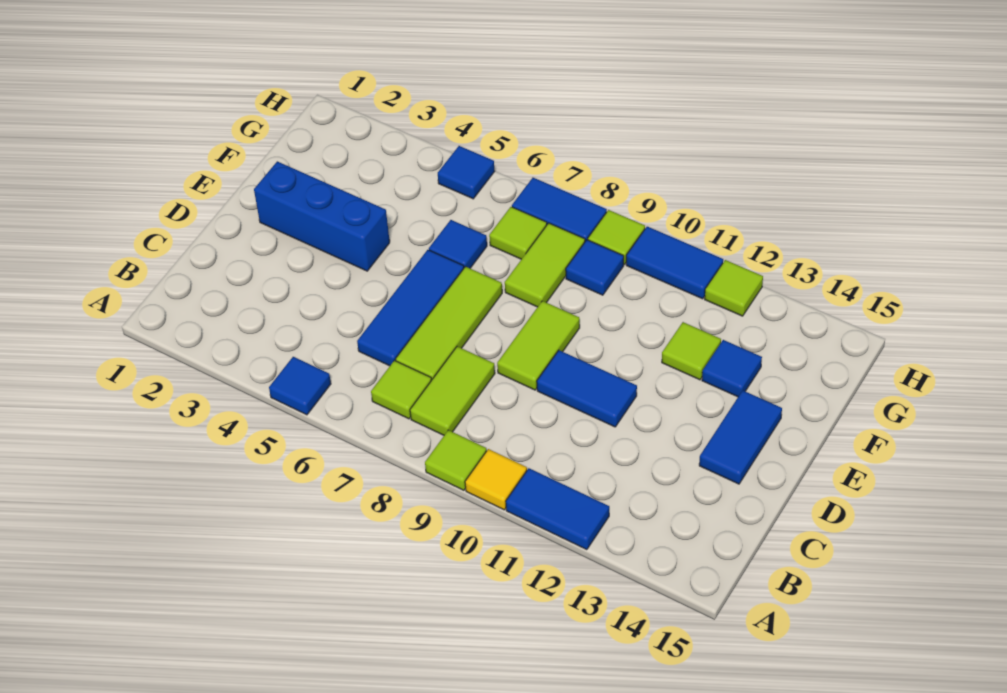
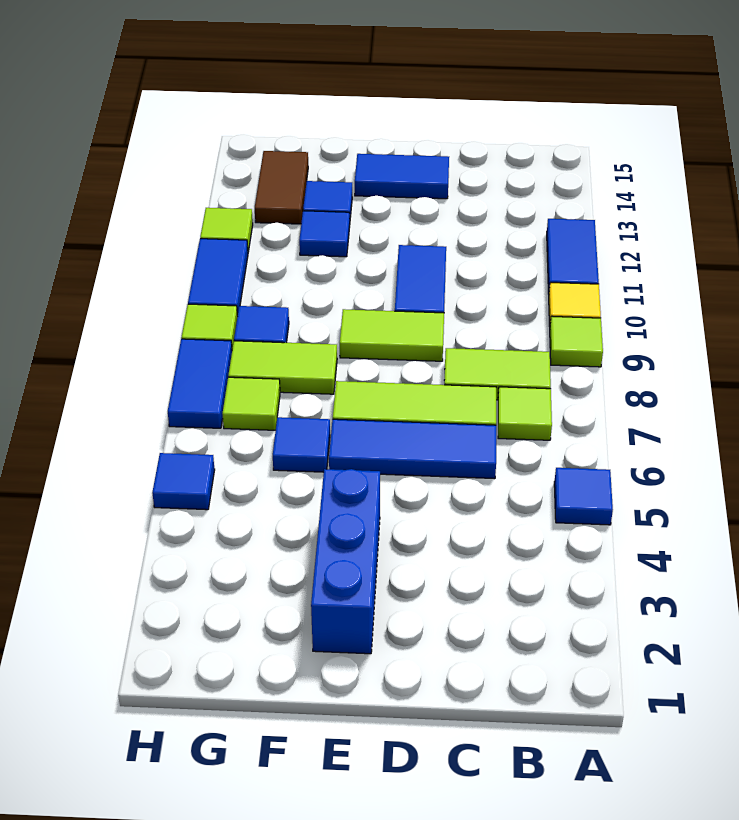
lime tile F12 level 1 -> blue tile F12 level 1
none -> brown tile G13:G14 level 1

